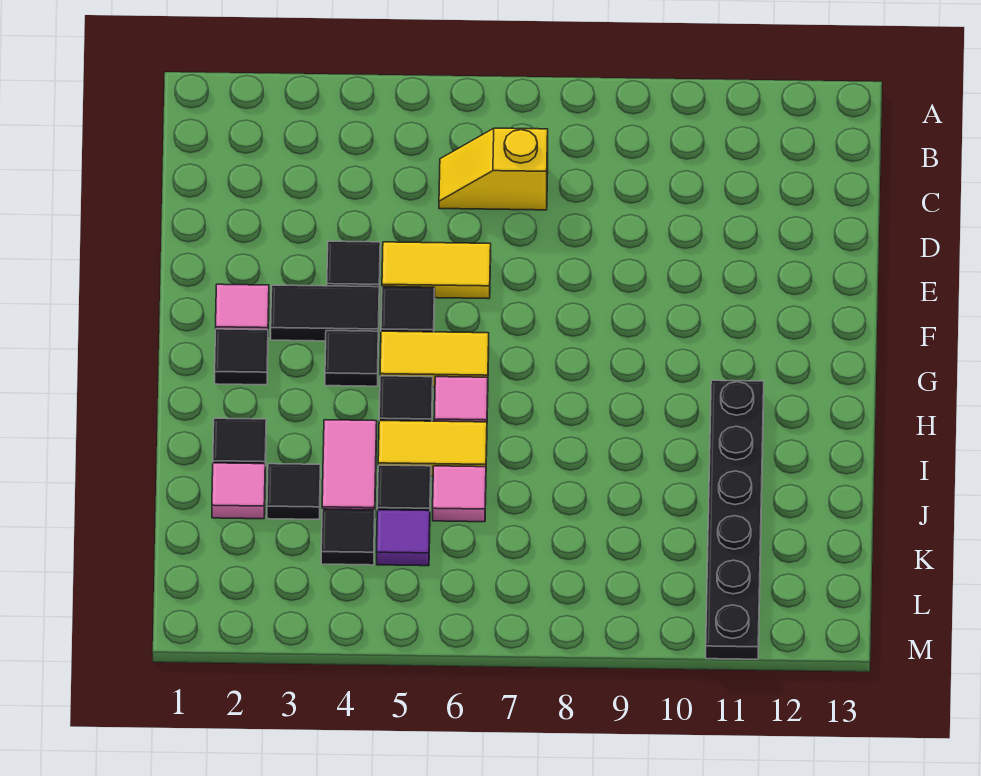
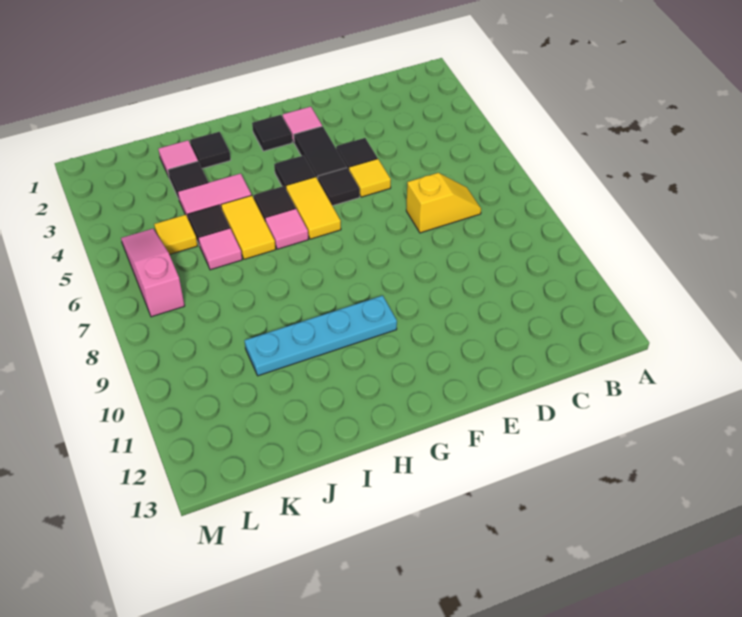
yellow slope C6:C7 level 1 top 7 -> yellow slope C7:D7 level 1 top D
yellow tile E5:E6 level 1 -> yellow tile E5 level 1
none -> cyan plate G10:J10 level 1
black plate H11:M11 level 1 -> none
black tile K4 level 1 -> none
purple tile K5 level 1 -> yellow tile K5 level 1
none -> pink slope L5:L7 level 1 top 7

